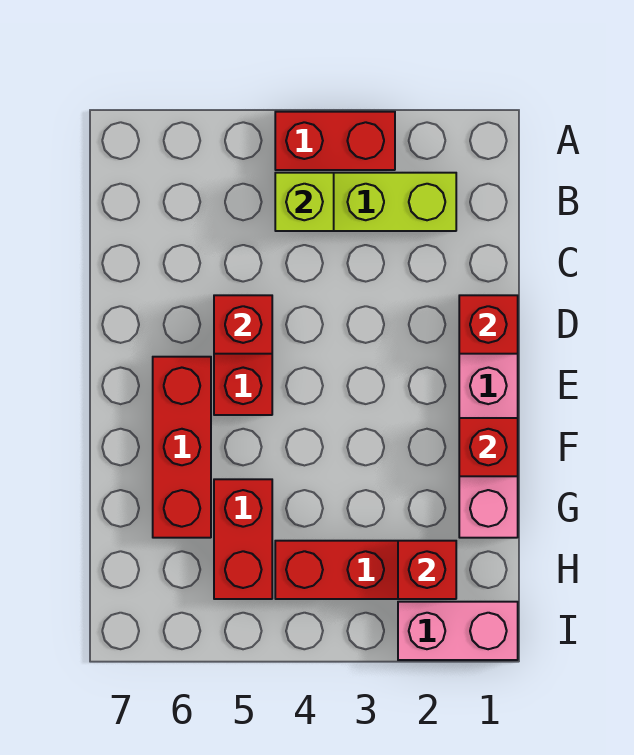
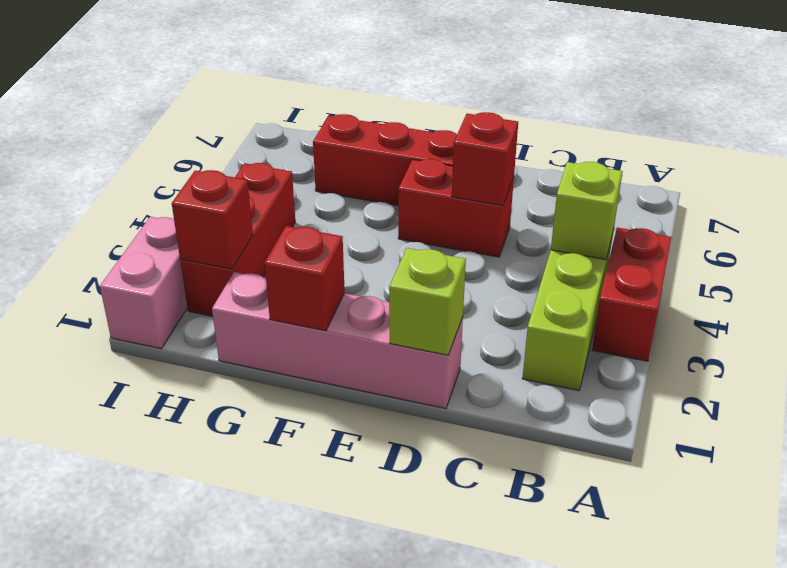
red brick D1 level 2 -> lime brick D1 level 2
red brick G5:H5 level 1 -> none

